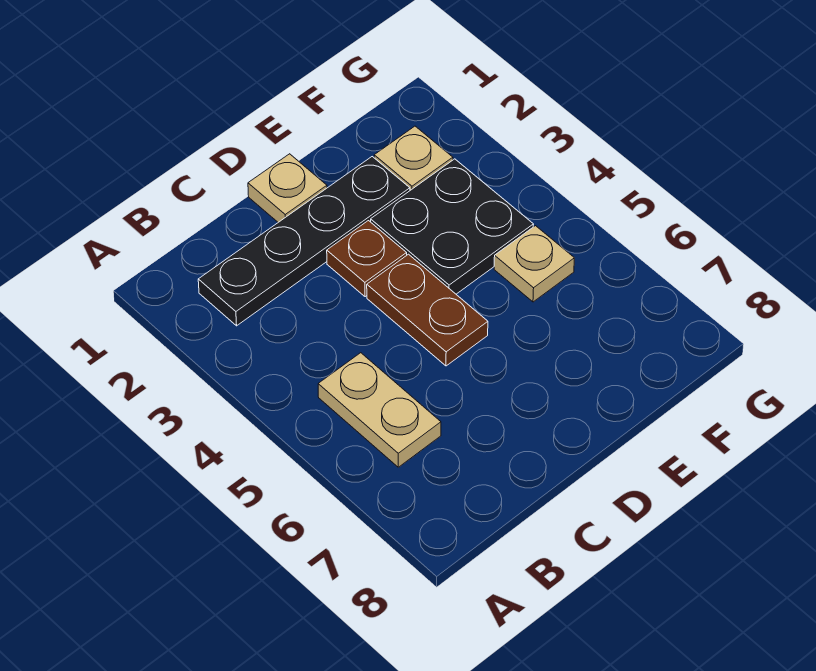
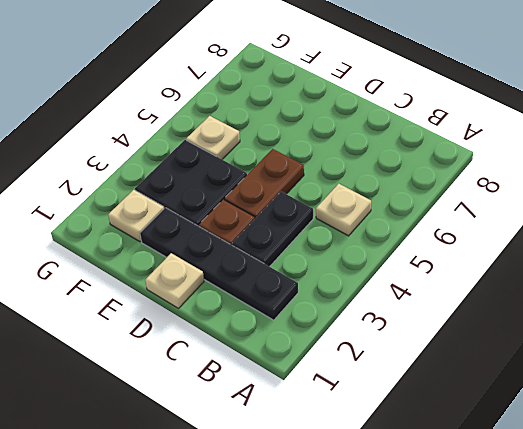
tan plate B5:B6 level 1 -> tan plate B5 level 1
none -> black plate C3:C4 level 1

